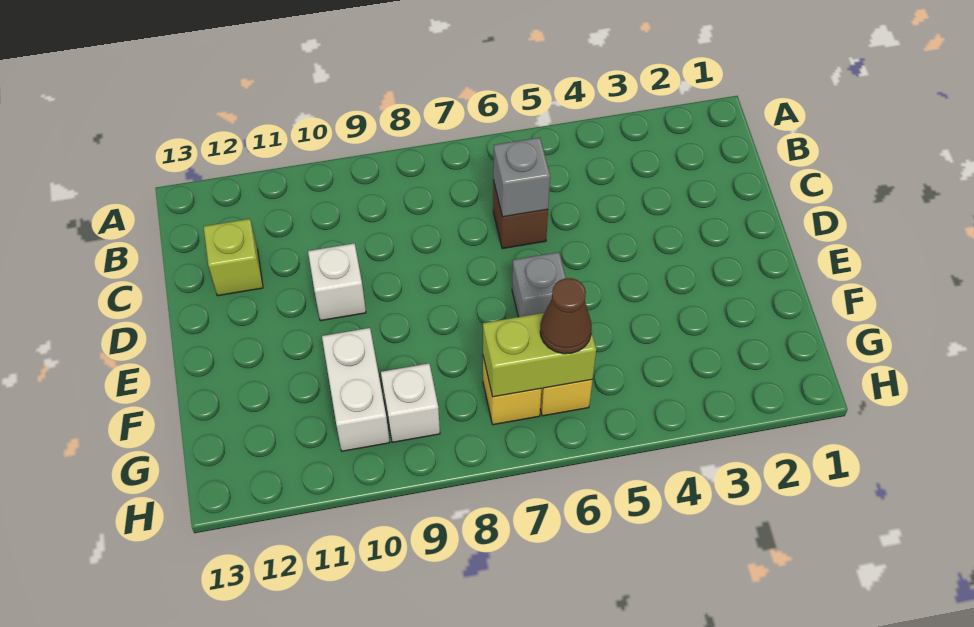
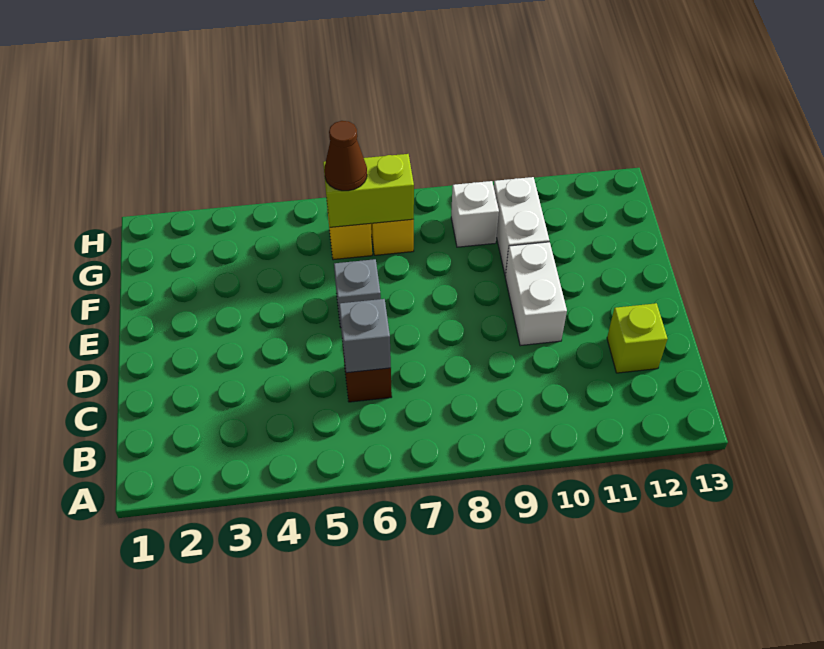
white brick D10 level 1 -> white brick D10:E10 level 1

